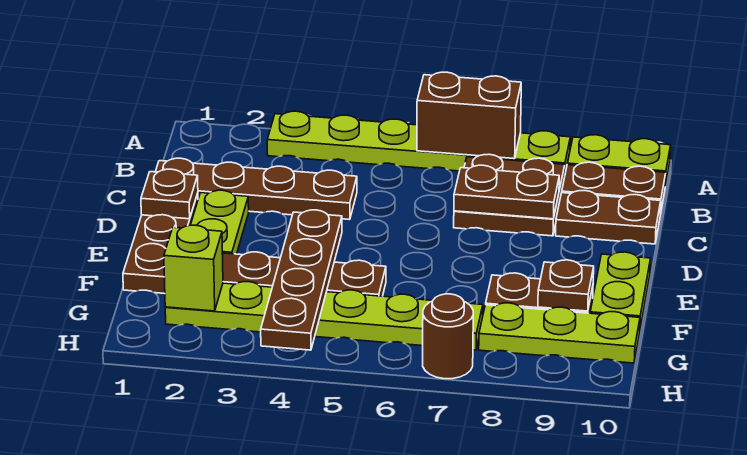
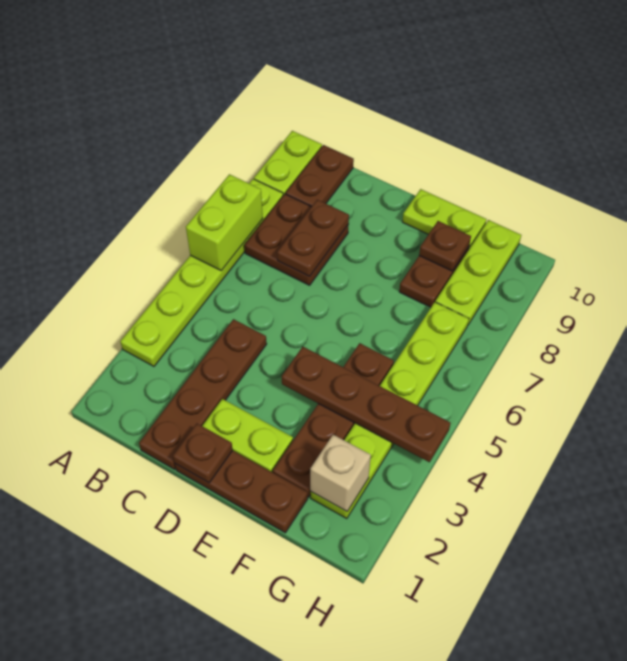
brown brick A6:A7 level 2 -> lime brick A6:A7 level 2
brown plate C9:C10 level 1 -> none
lime brick G2 level 2 -> tan brick G2 level 2
brown round brick H7 level 1 -> none

